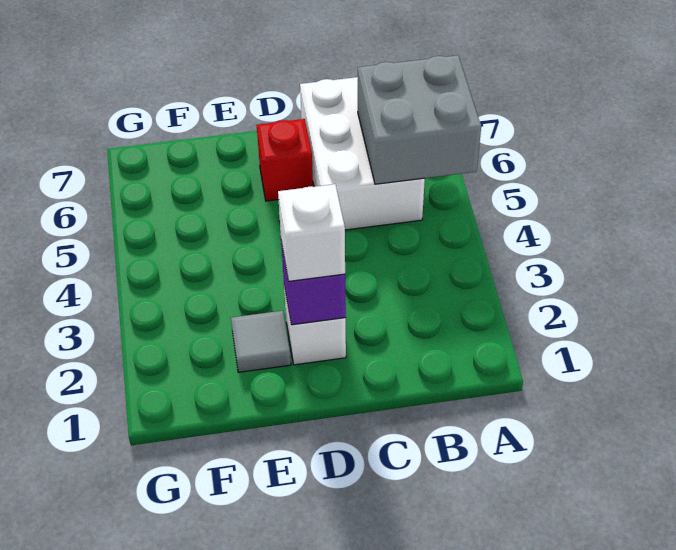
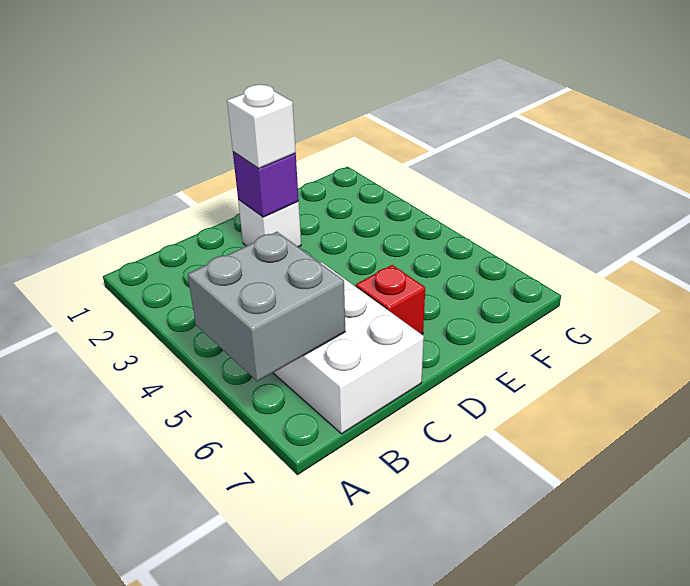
grey tile E2 level 1 -> none

